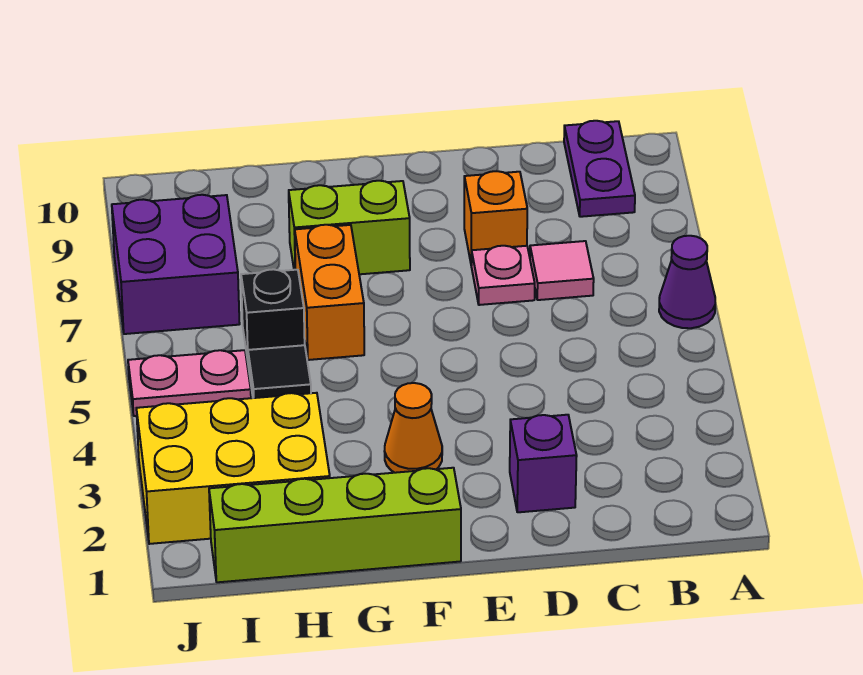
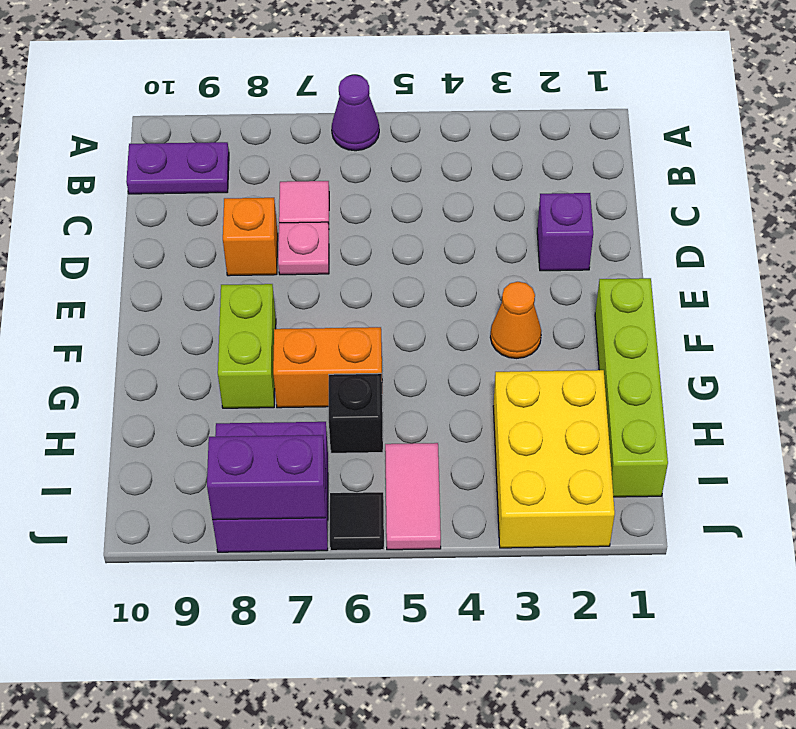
black tile H5 level 1 -> black tile J6 level 1
pink plate I5:J5 level 1 -> pink tile I5:J5 level 1
none -> purple brick J7:J8 level 2

